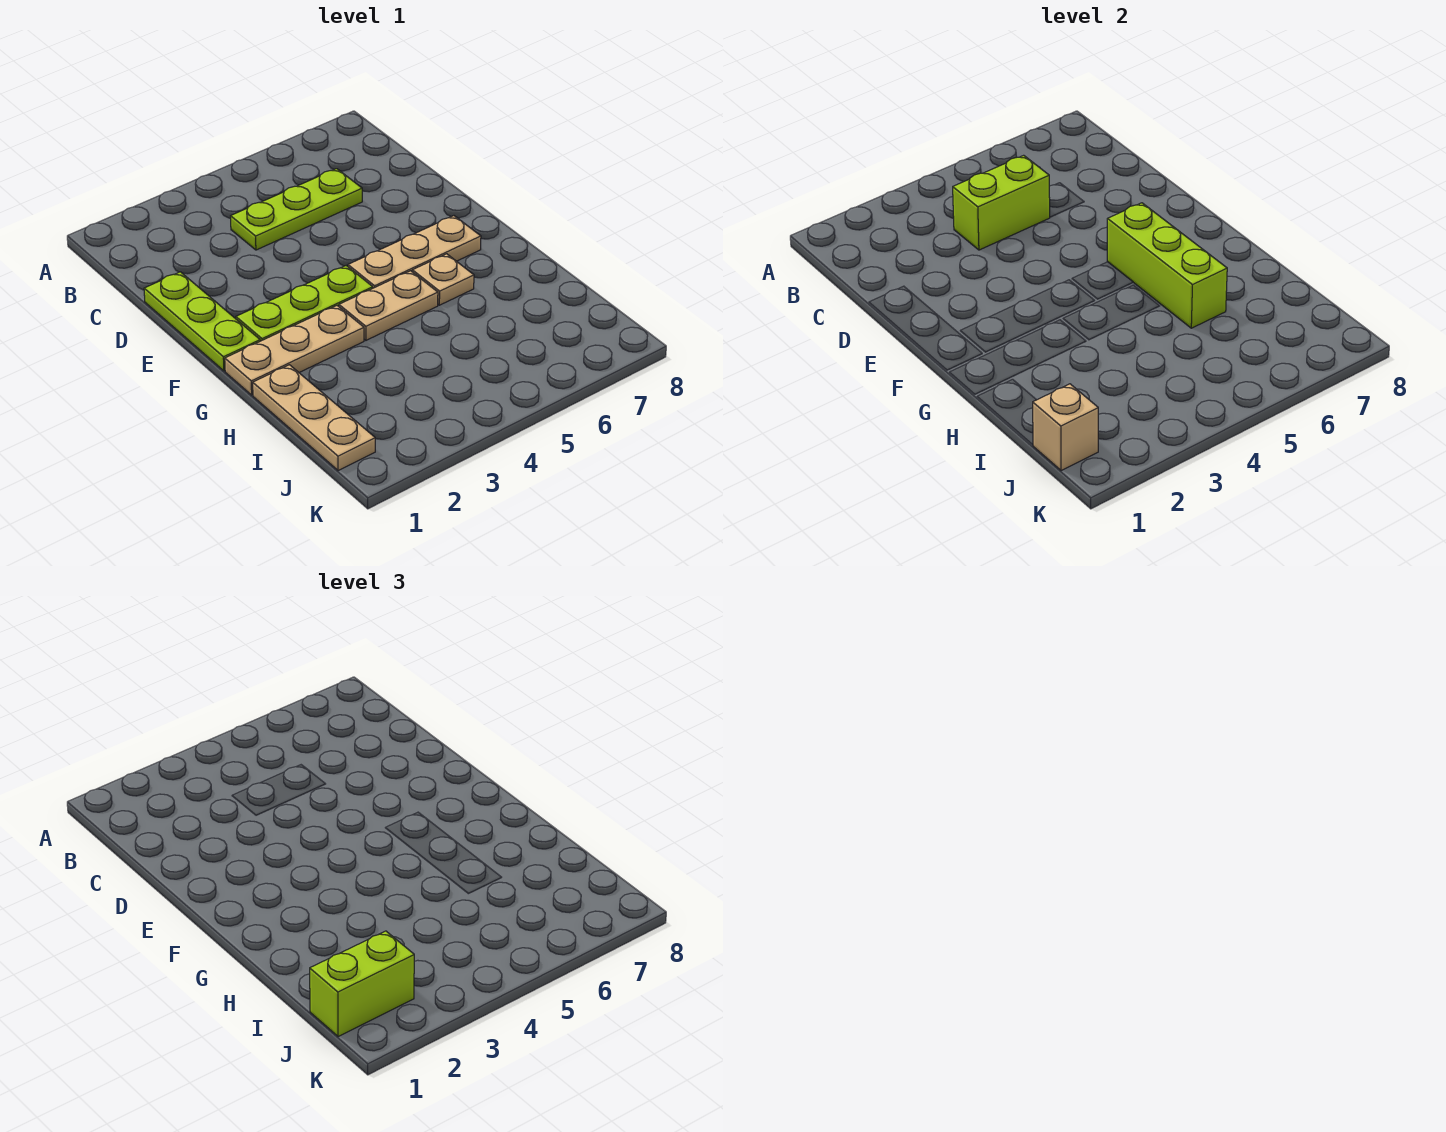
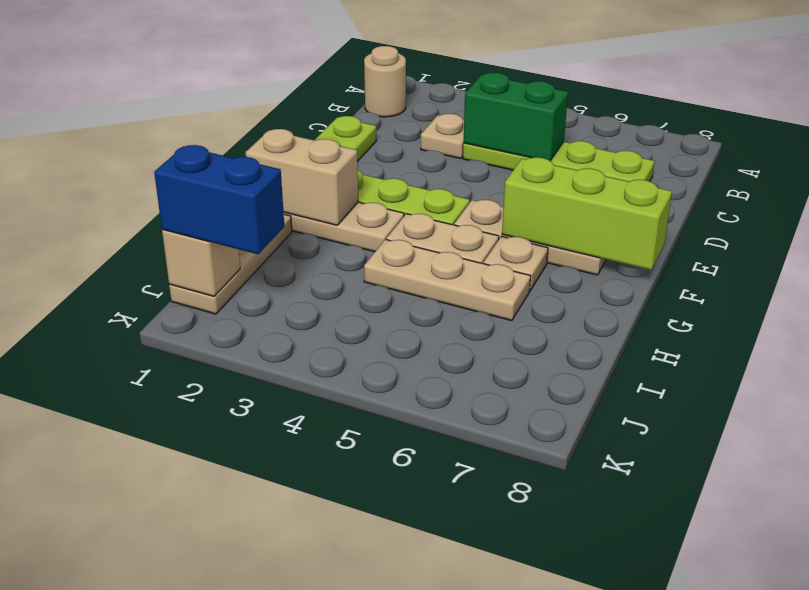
none -> tan round brick B1 level 1
none -> tan plate C3 level 1
lime plate C4:C6 level 1 -> lime plate C4:C7 level 1
lime brick C4:C5 level 2 -> green brick C4:C5 level 2
lime brick F6:H6 level 2 -> lime brick F6:F8 level 2
none -> tan brick G1:G2 level 2
none -> tan plate H4:H6 level 1
lime brick J1:J2 level 3 -> blue brick J1:J2 level 3

